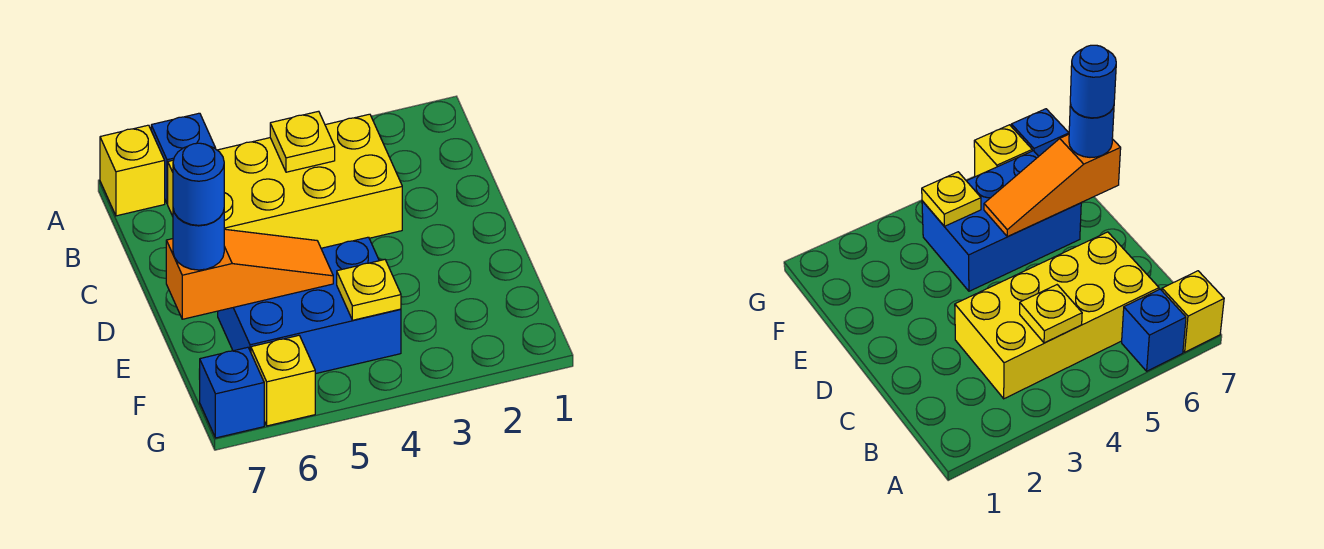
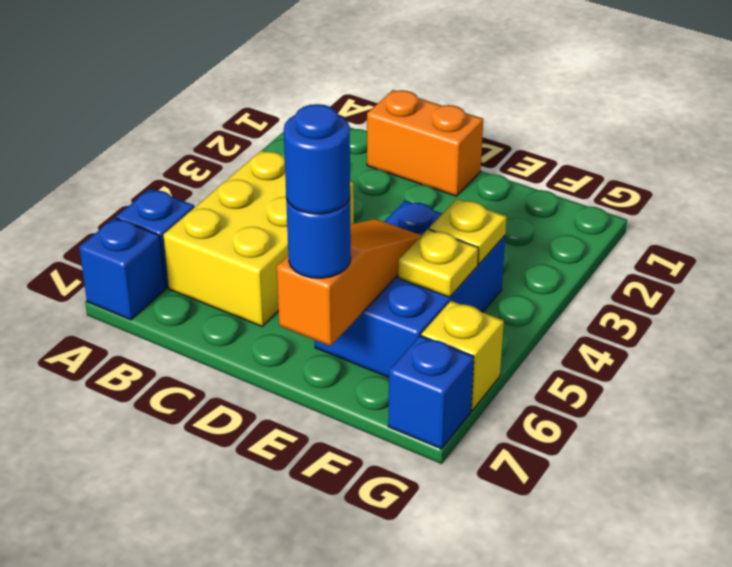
yellow brick A7 level 1 -> blue brick A7 level 1
yellow brick B3:C6 level 1 -> yellow brick B4:C6 level 1
yellow plate B4 level 2 -> yellow plate F5 level 2
none -> orange brick C1:D1 level 1

